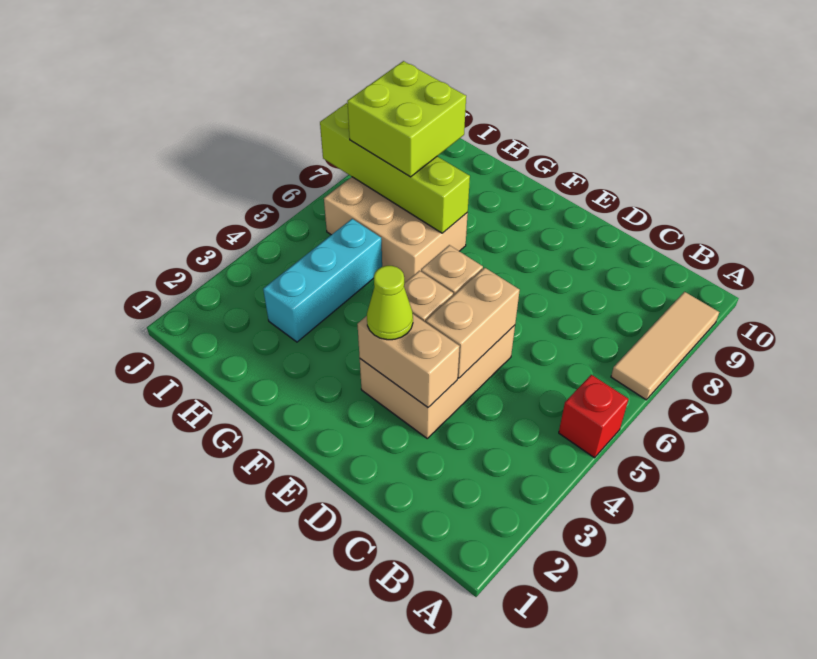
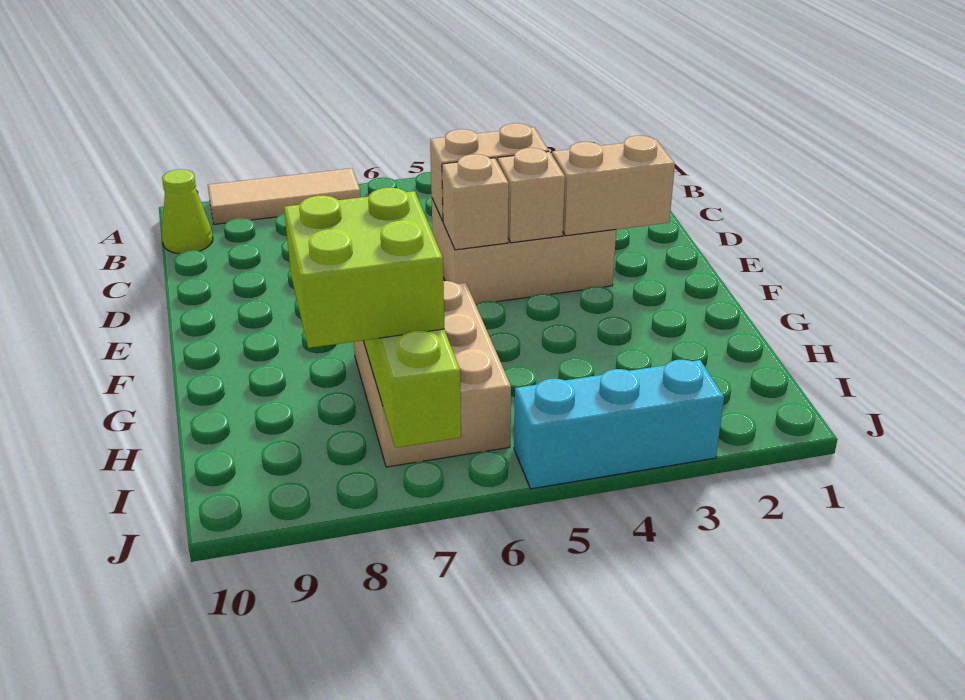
red brick A5 level 1 -> none
tan brick D3:E3 level 2 -> tan brick E2:E3 level 2
lime cone E3 level 3 -> lime cone B10 level 1
cyan brick H3:H5 level 1 -> cyan brick J3:J5 level 1

